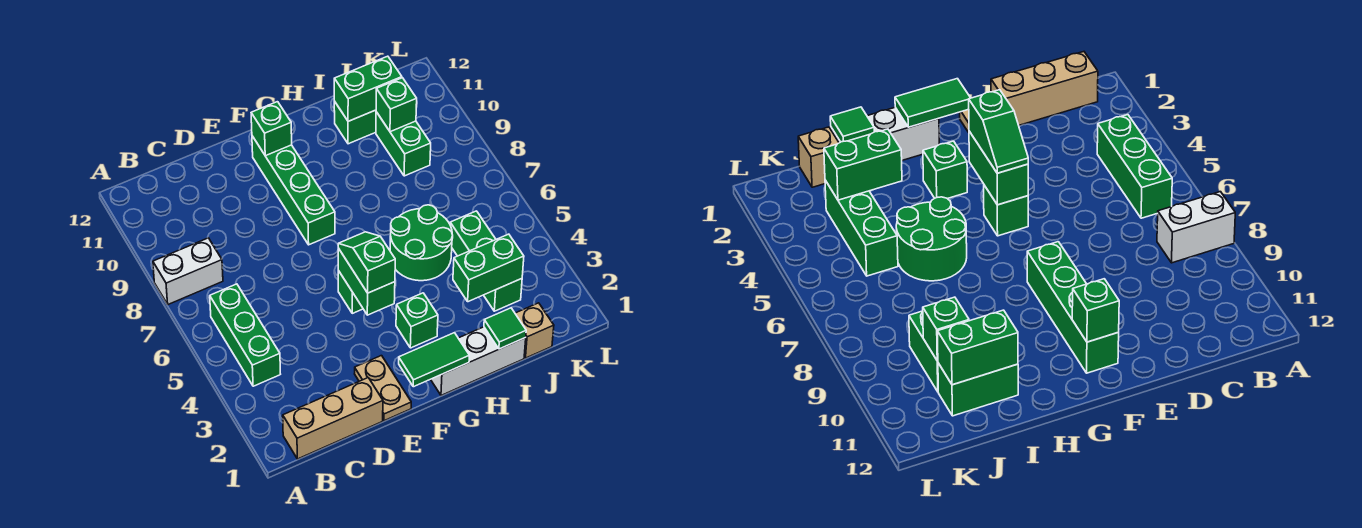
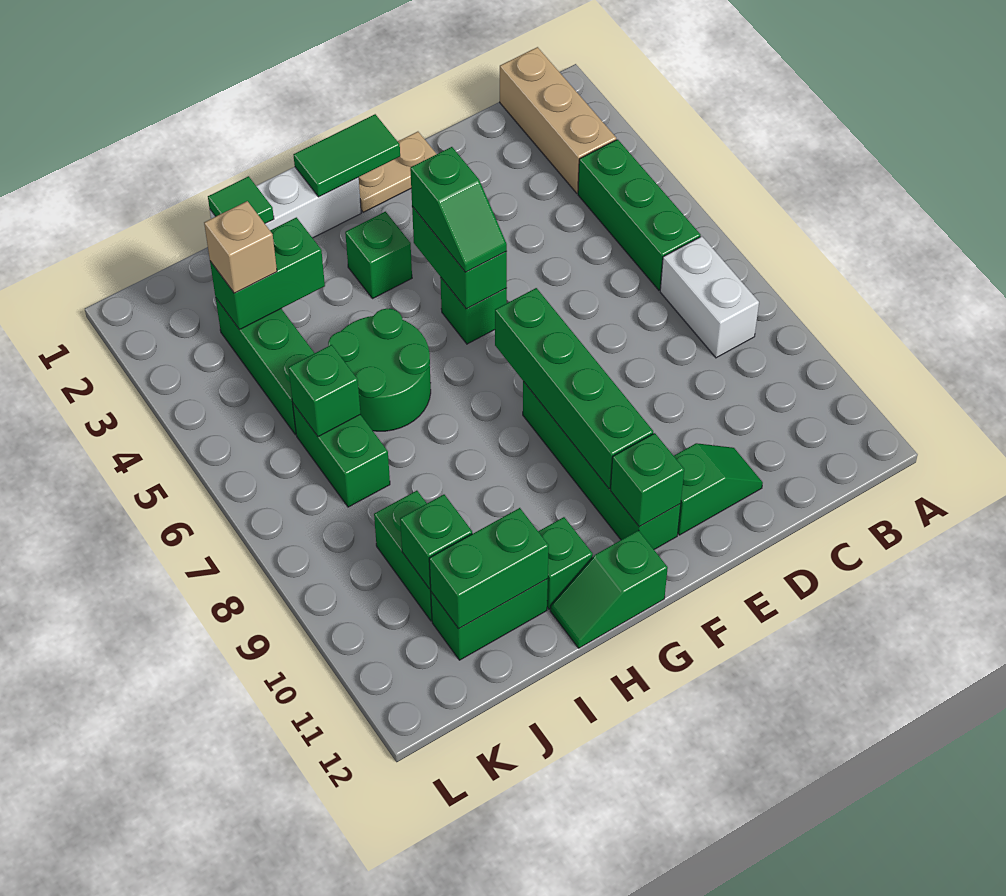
white brick A8:B8 level 1 -> white brick B7:B8 level 1
tan brick B1:D1 level 1 -> tan brick B1:B3 level 1
none -> green slope D11:E11 level 1 top E
tan plate E1:E2 level 1 -> tan plate E1:F1 level 1
none -> green brick F7:F10 level 2
none -> green slope G12:H12 level 1 top G
none -> green brick H11 level 1
tan brick J1 level 1 -> tan brick J3 level 3
none -> green brick J6:J7 level 1
none -> green brick J6 level 2

